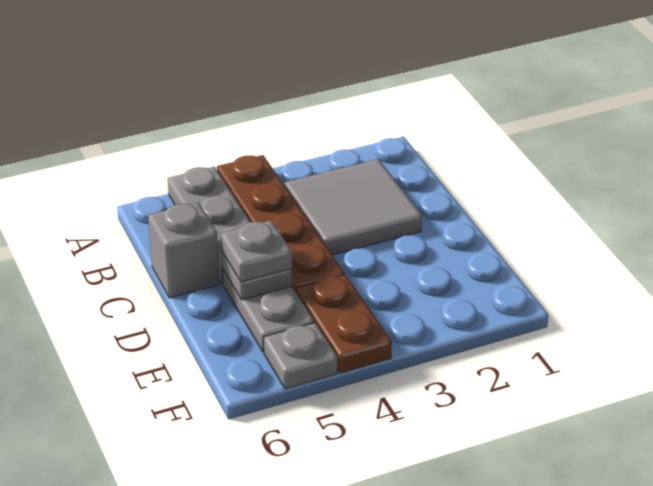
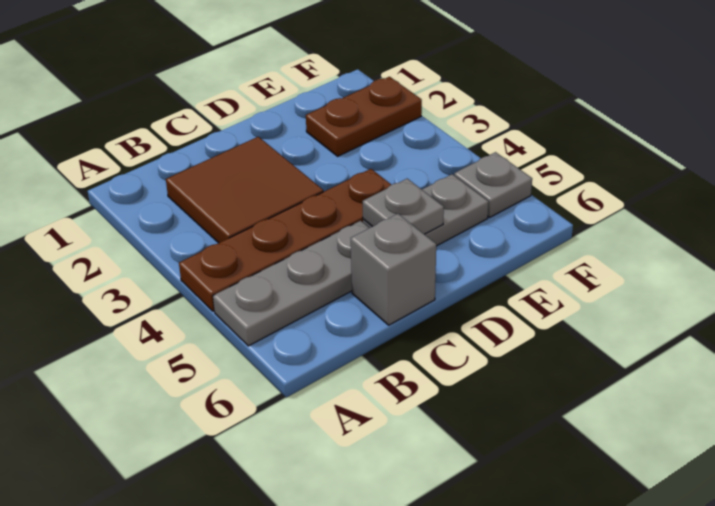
grey tile B2:C3 level 1 -> brown tile B2:C3 level 1
grey plate D5 level 3 -> none
brown plate E4:F4 level 1 -> brown plate E2:F2 level 1

